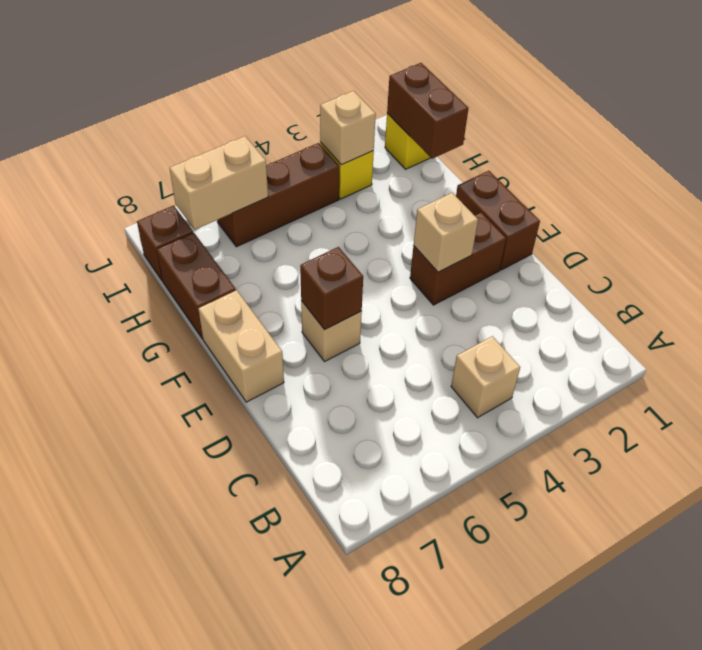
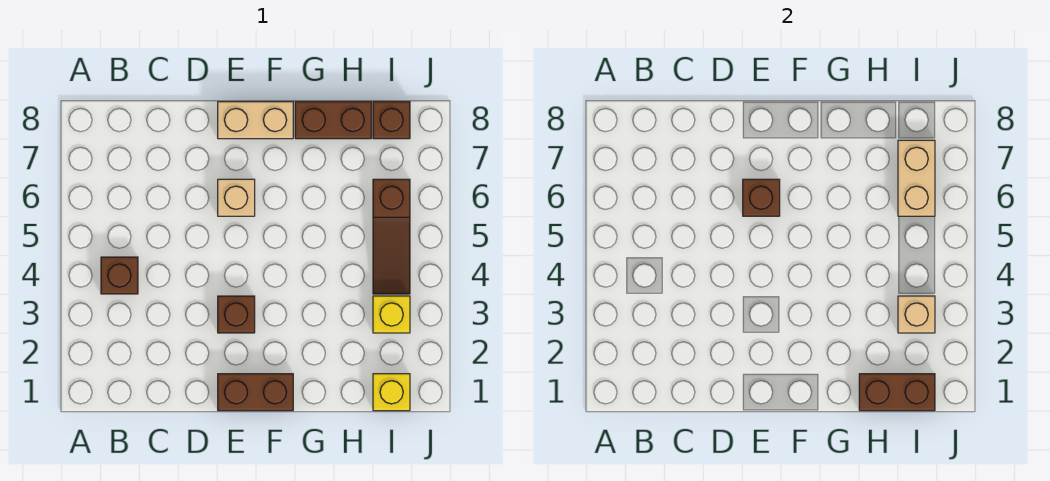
tan brick B4 level 1 -> brown brick B4 level 1
brown brick E2:E3 level 1 -> brown brick E3 level 1
tan brick E3 level 2 -> none
brown brick I4:I6 level 1 -> brown slope I4:I6 level 1 top 6

